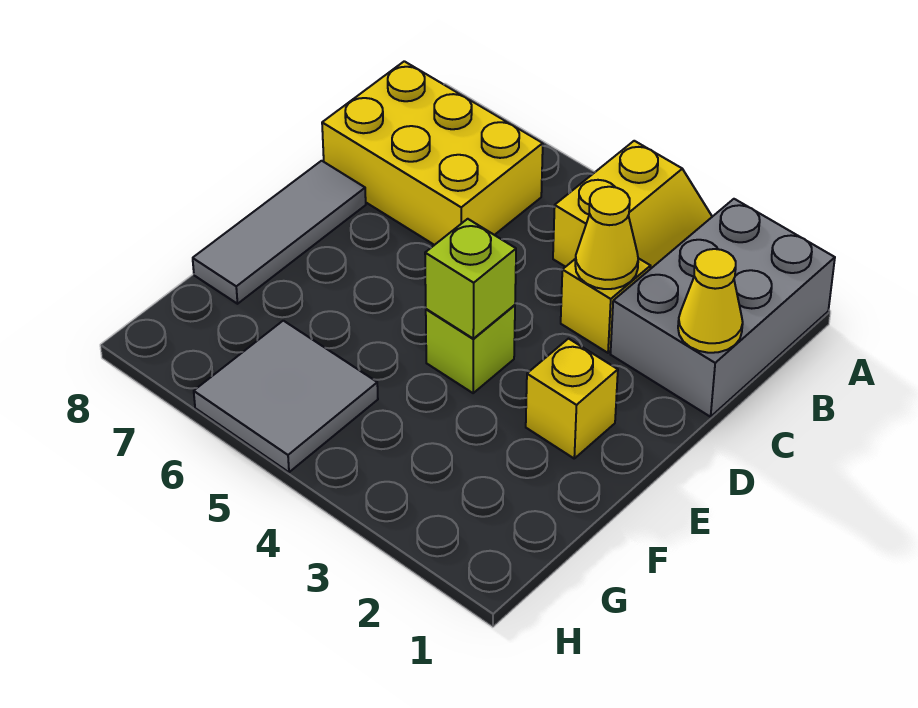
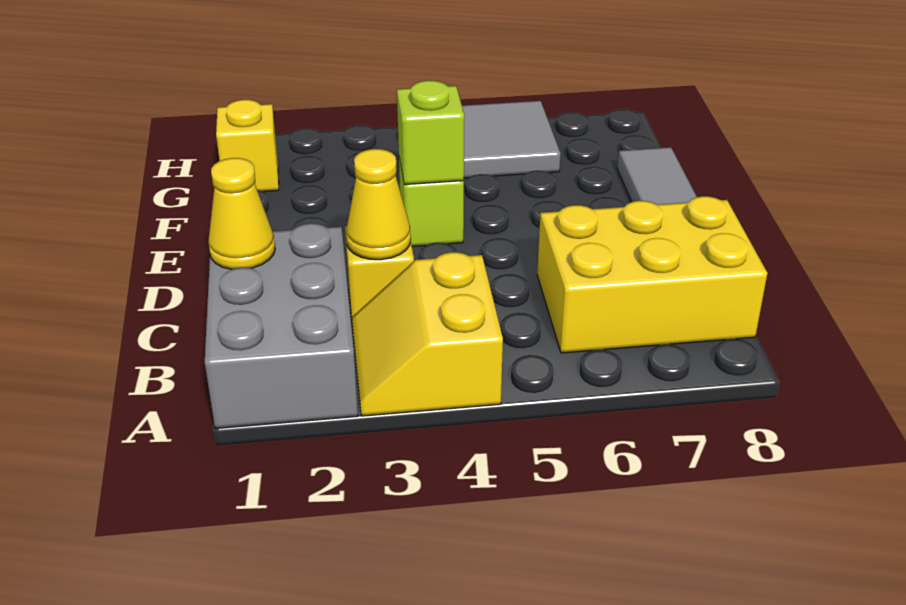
yellow brick E2 level 1 -> yellow brick G1 level 1

